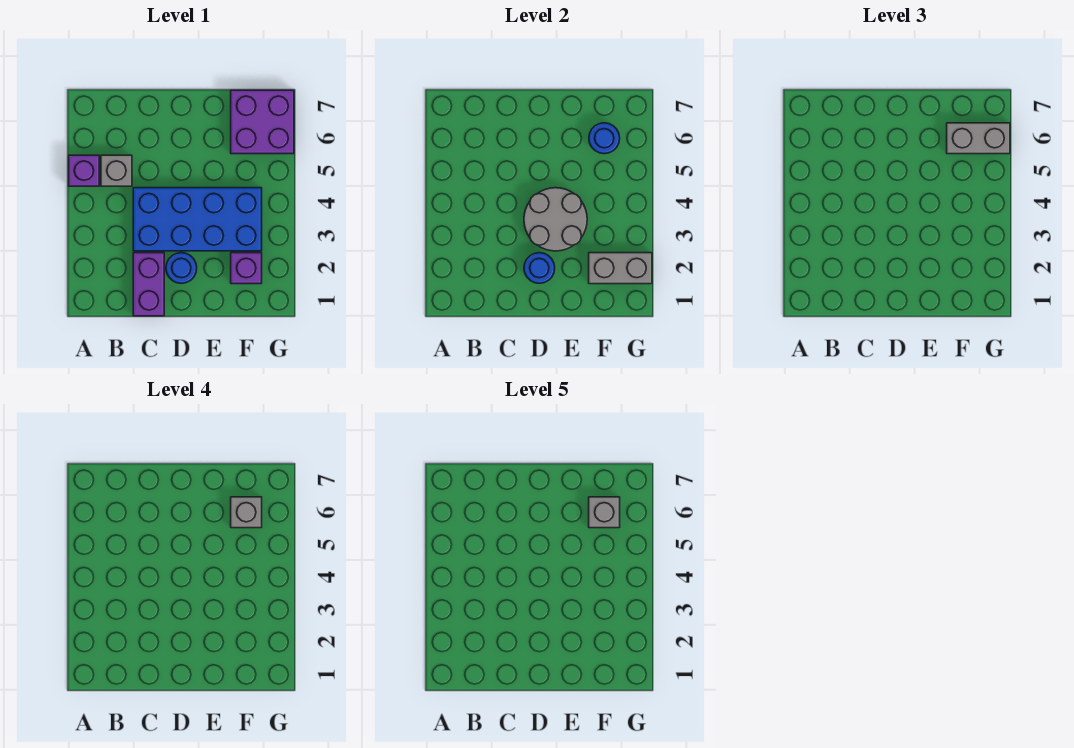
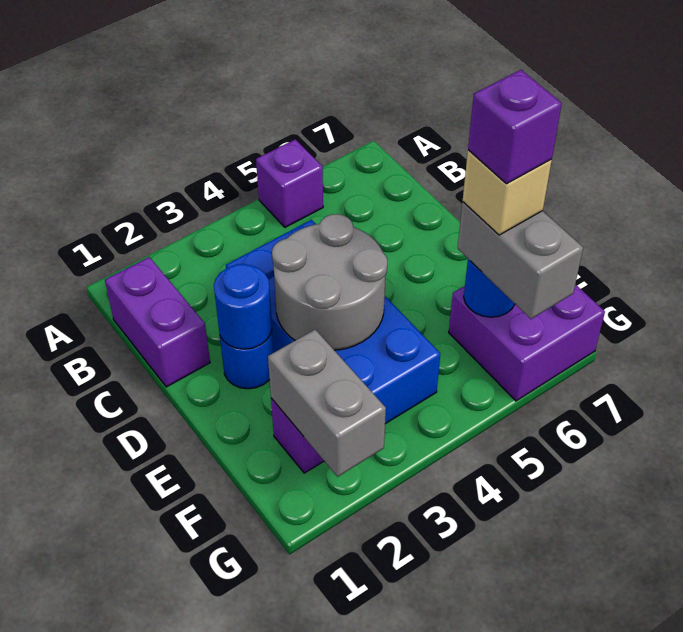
grey brick B5 level 1 -> none
purple brick C1:C2 level 1 -> purple brick B1:C1 level 1
grey brick F6 level 4 -> tan brick F6 level 4
grey brick F6 level 5 -> purple brick F6 level 5

